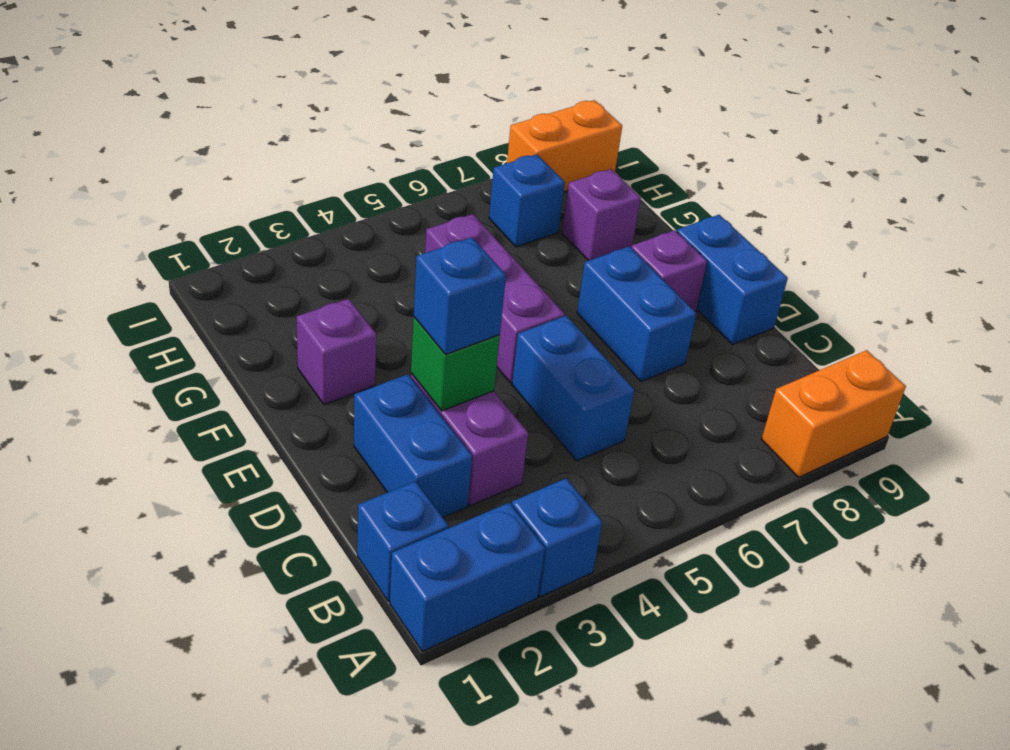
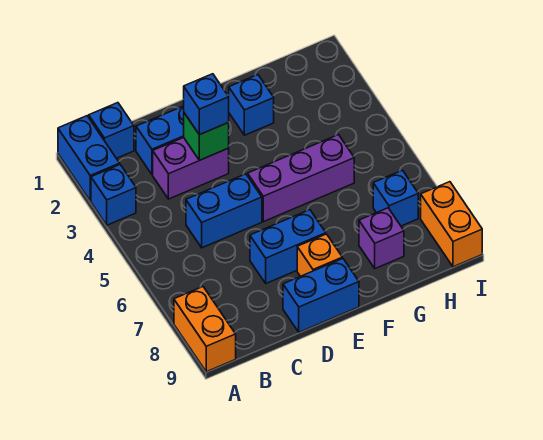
purple brick E8 level 1 -> orange brick E8 level 1
purple brick F2 level 1 -> blue brick F2 level 1

